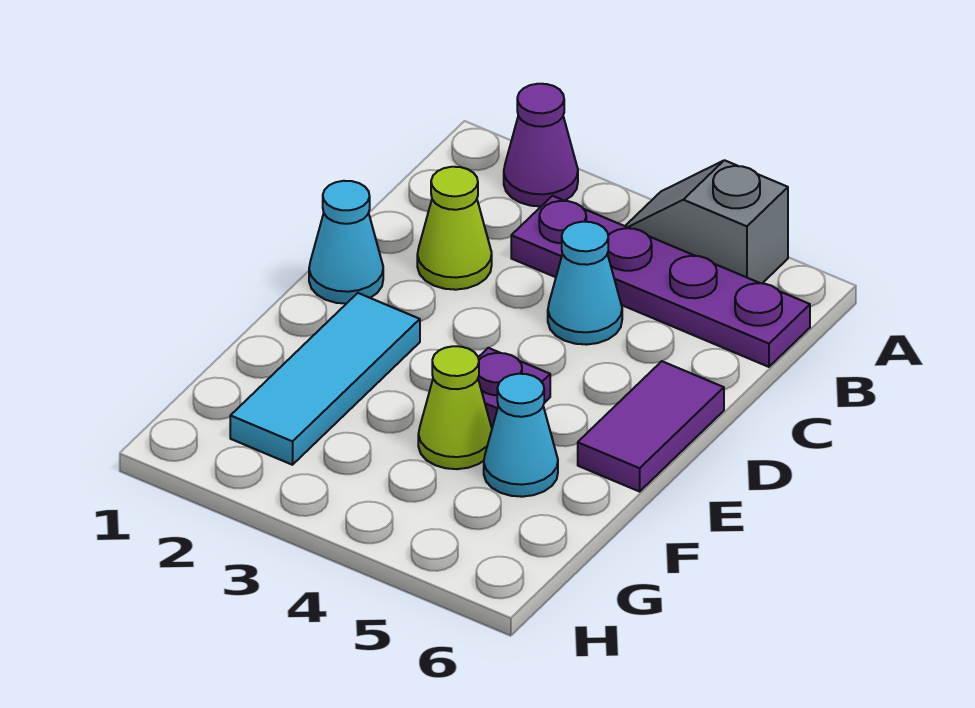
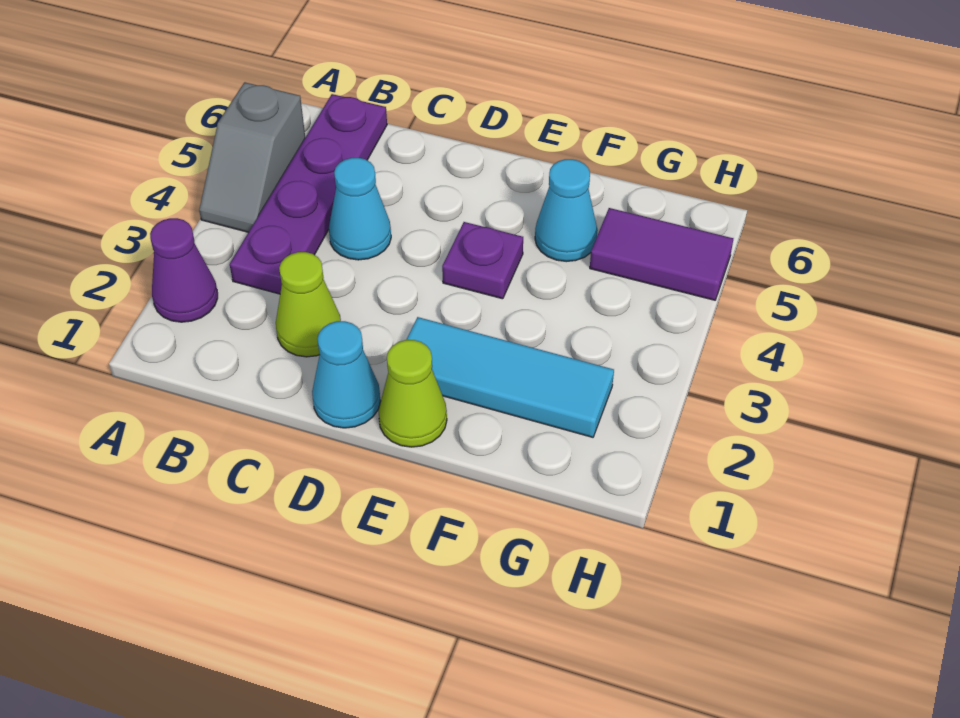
purple tile D6:E6 level 1 -> purple tile G5:H5 level 1
lime cone F4 level 1 -> lime cone E1 level 1

